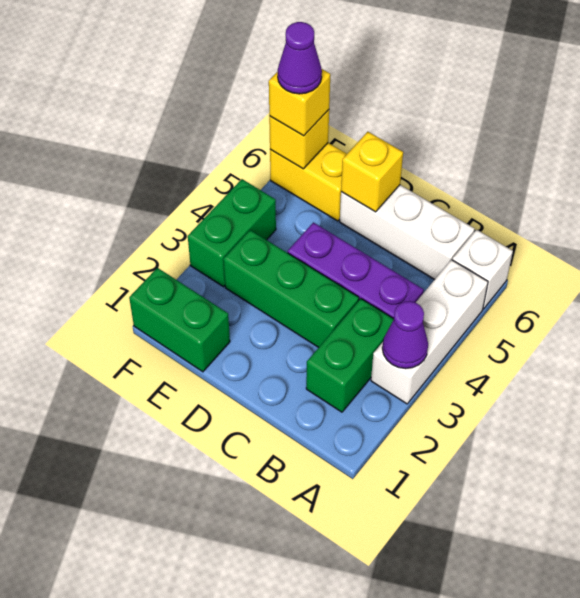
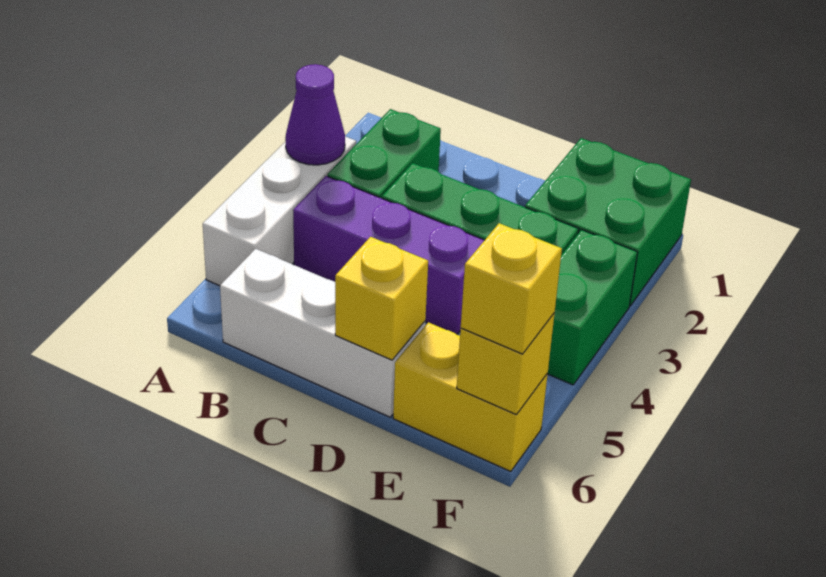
white brick A6 level 1 -> none
green brick E1:F1 level 1 -> green brick E1:F2 level 1
purple cone F6 level 4 -> none

